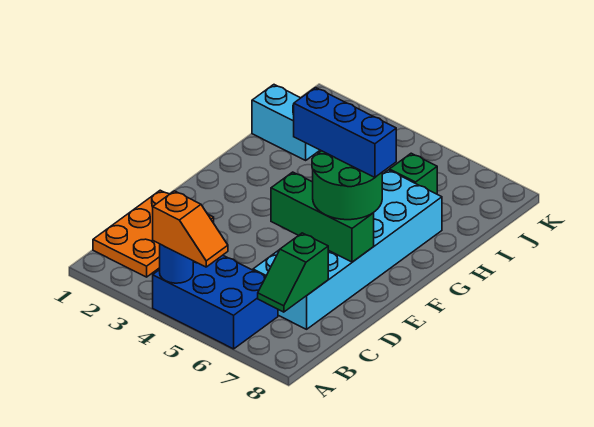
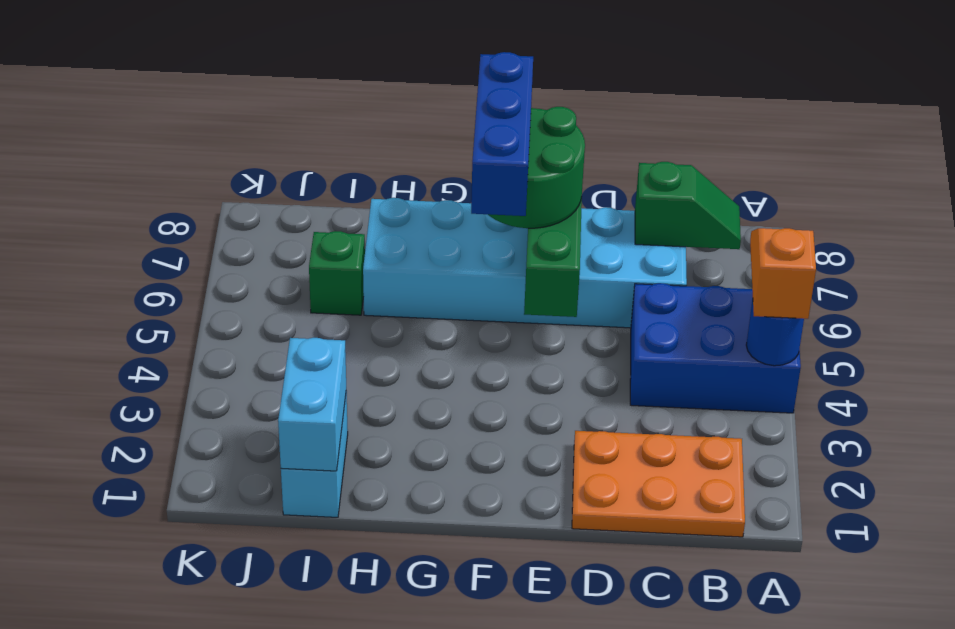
blue brick A4:B6 level 1 -> blue brick A4:C5 level 1
none -> cyan brick I1:I2 level 2

